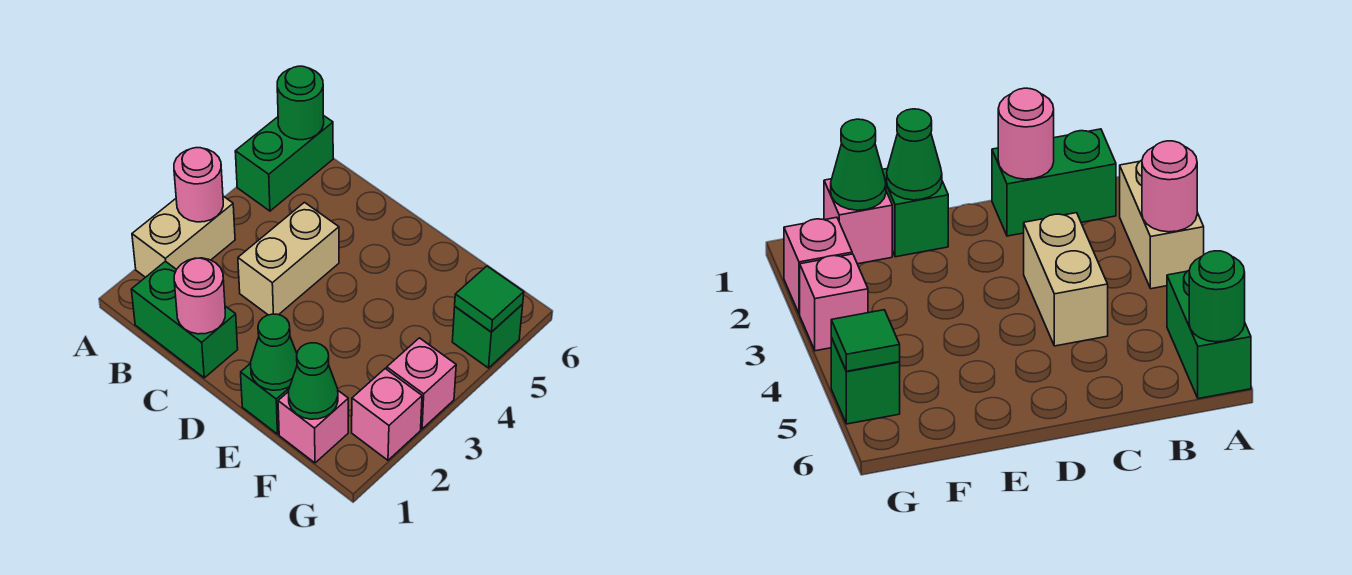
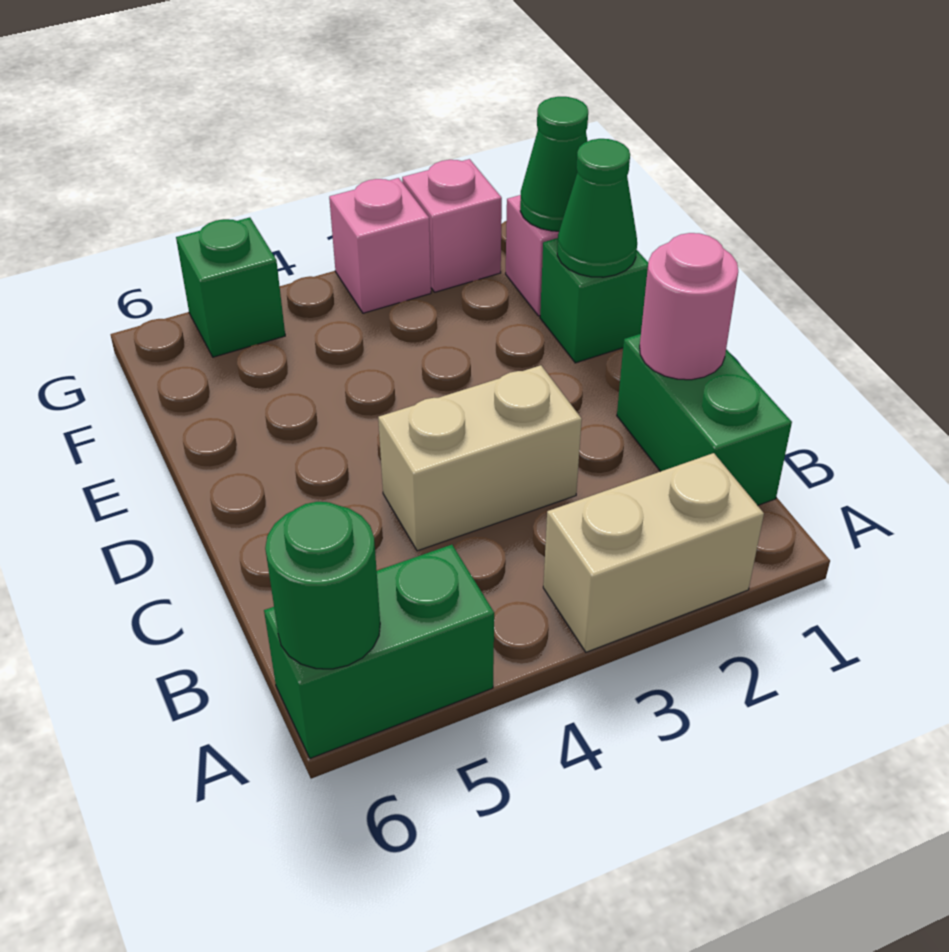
pink round brick A3 level 2 -> none
green tile G5 level 2 -> none

